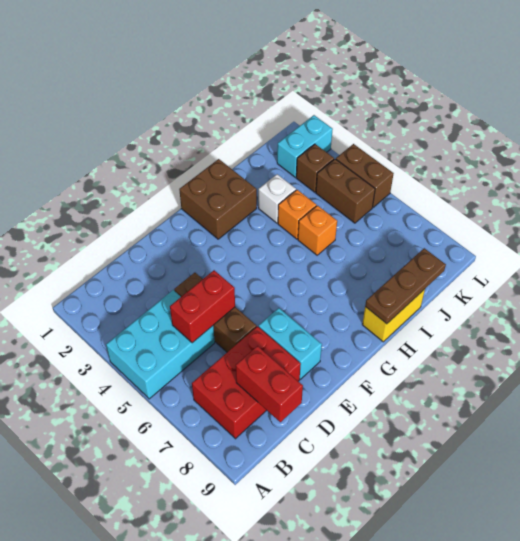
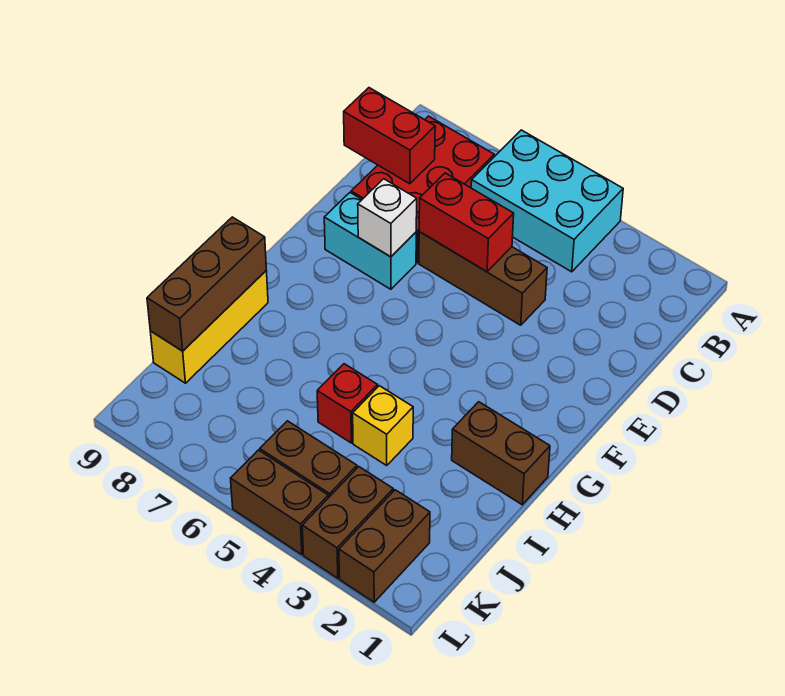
cyan brick A4:C5 level 1 -> cyan brick A4:B6 level 1
red brick C5:D5 level 2 -> red brick D5:D6 level 2
brown brick G1:H2 level 1 -> brown brick H1:H2 level 1
yellow brick H9:I9 level 1 -> yellow brick H9:J9 level 1
brown plate H9:J9 level 2 -> brown brick H9:J9 level 2
white brick I3 level 1 -> white brick E7 level 2
orange brick I4 level 1 -> yellow brick I4 level 1
orange brick I5 level 1 -> red brick I5 level 1
cyan brick K2:L2 level 1 -> brown brick K2:L2 level 1
brown brick K3 level 1 -> brown brick K3:L3 level 1

